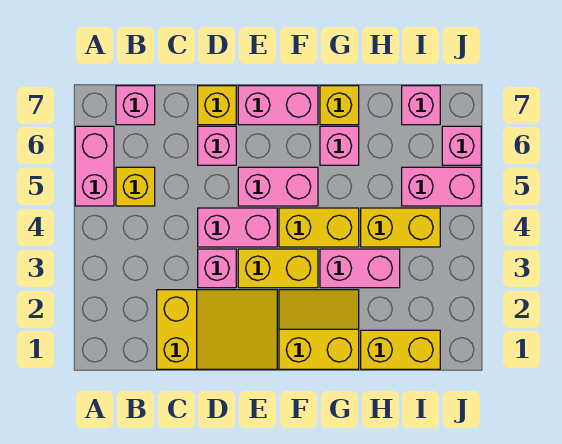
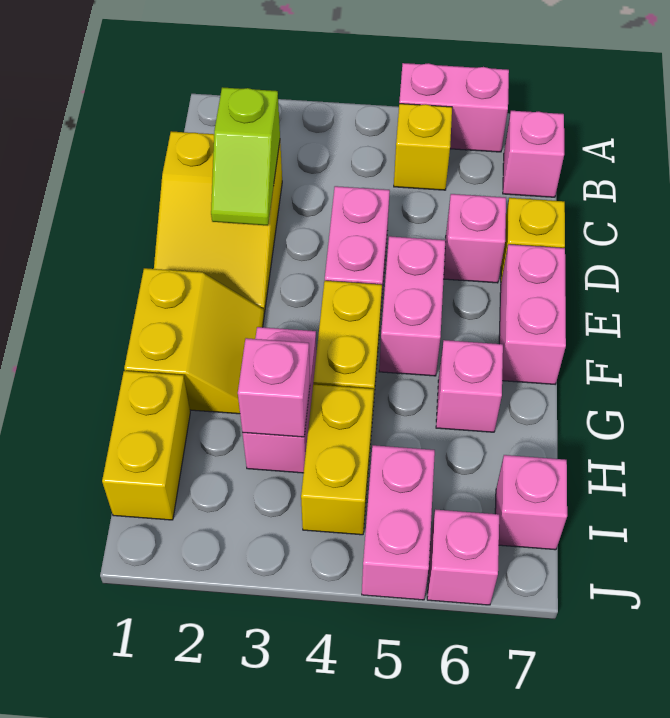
none -> lime slope C2:D2 level 2 top C
pink brick D3 level 1 -> pink brick H3 level 2
yellow brick E3:F3 level 1 -> none
yellow brick G7 level 1 -> none

